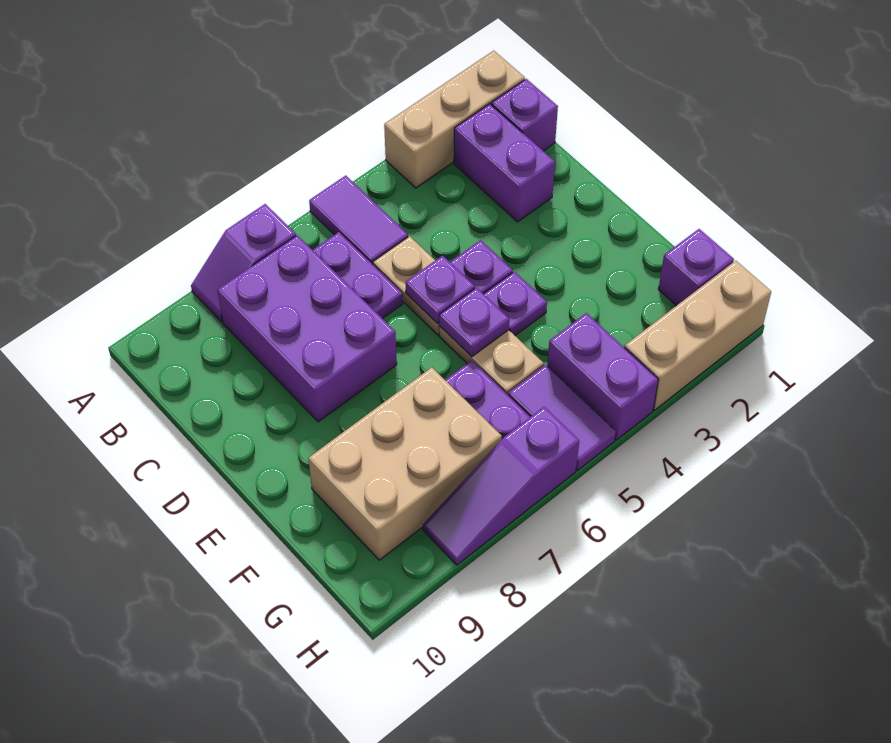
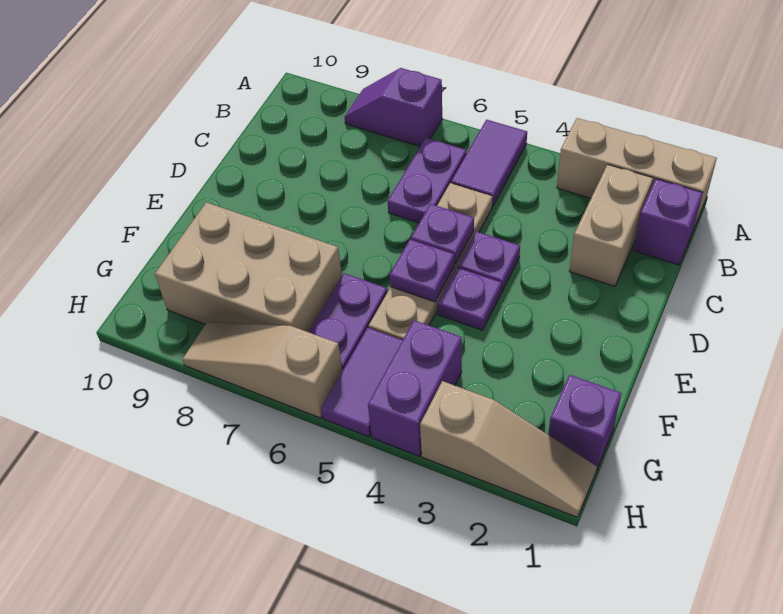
purple brick B2:C2 level 1 -> tan brick B2:C2 level 1
purple brick B7:D8 level 1 -> none
tan brick H1:H3 level 1 -> tan slope H1:H3 level 1 top 3
purple slope H6:H8 level 1 top 6 -> tan slope H6:H8 level 1 top 6

